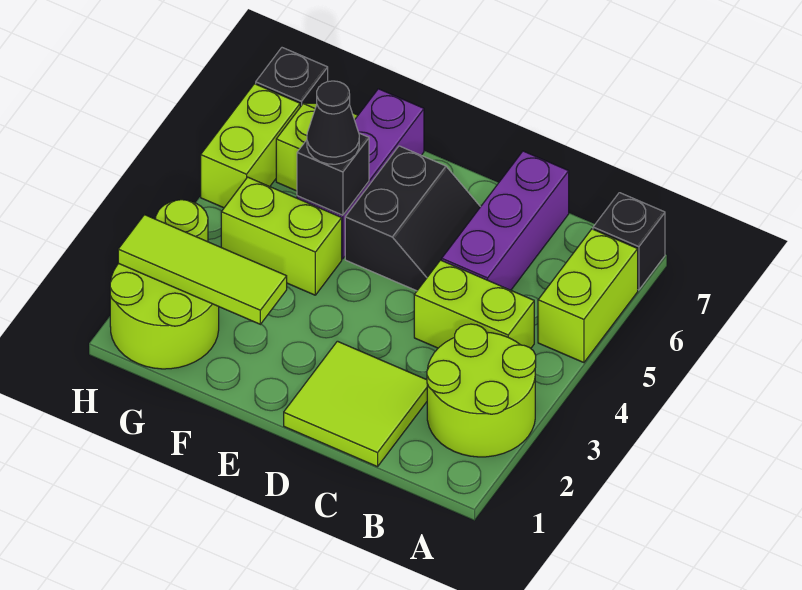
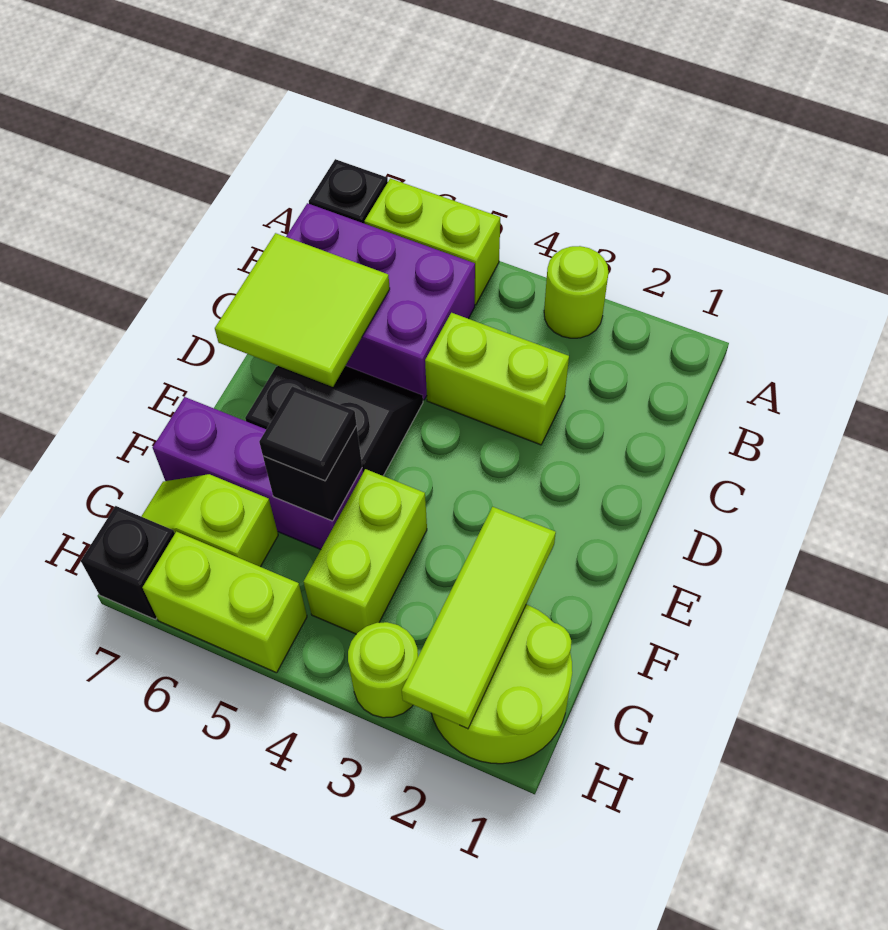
lime round brick A2:B3 level 1 -> lime round brick A3 level 1
lime brick B4:C4 level 1 -> lime brick C3:C4 level 1
lime tile C1:D2 level 1 -> lime tile C6:D7 level 2
purple brick C5:C7 level 1 -> purple brick B5:C7 level 1
black cone F5 level 3 -> black tile F5 level 3

